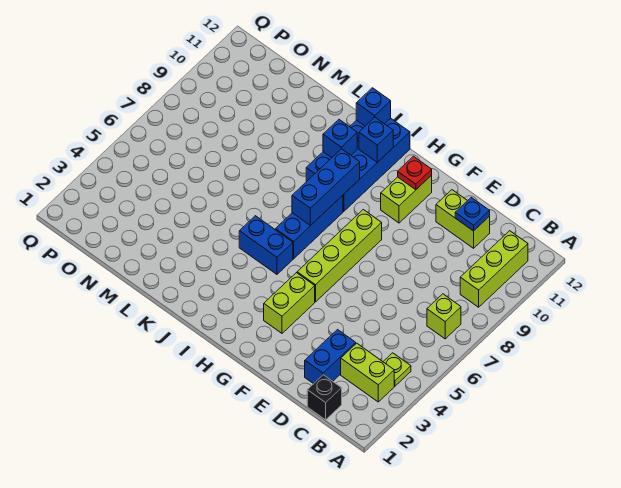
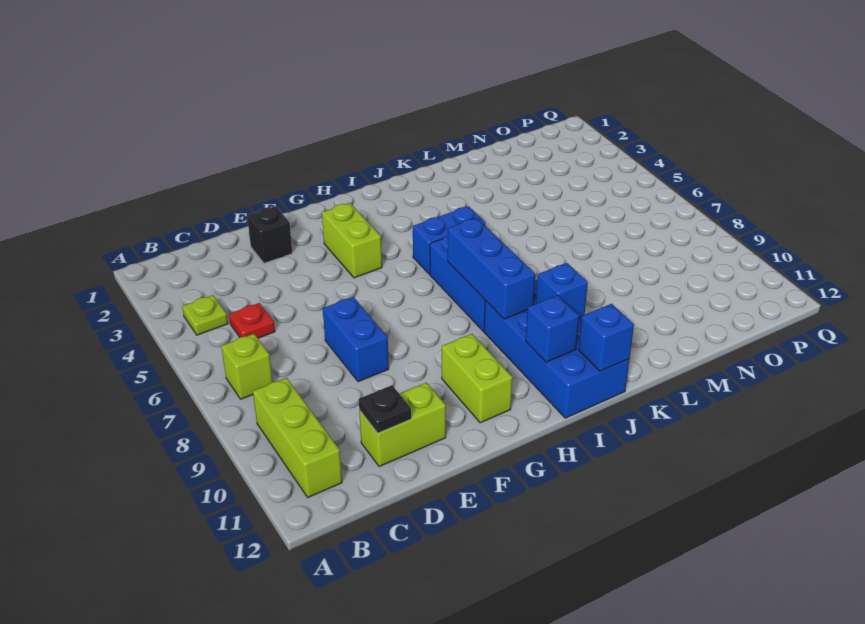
lime brick B3:C3 level 1 -> none
black brick C1 level 1 -> black brick E2 level 1
blue brick D2:D3 level 1 -> blue brick E7:E8 level 1
blue plate D11 level 2 -> black plate D11 level 2
lime brick G5:G8 level 1 -> none
red plate G11 level 2 -> red plate C5 level 1

